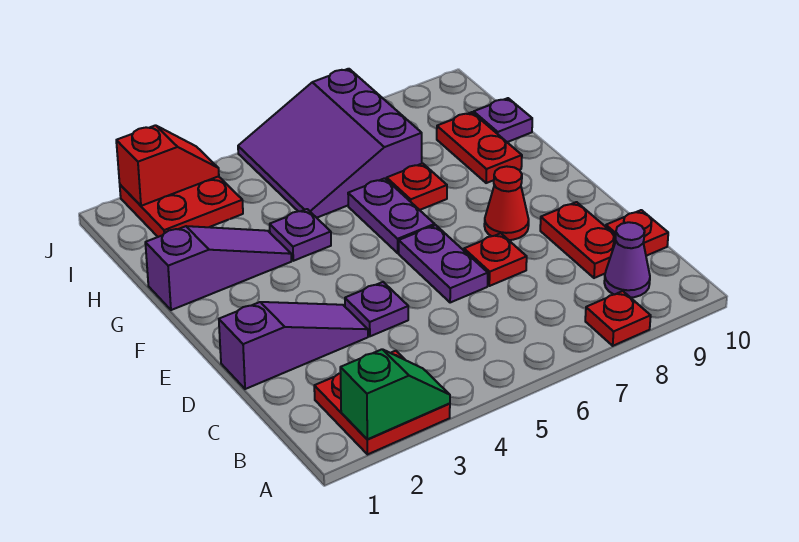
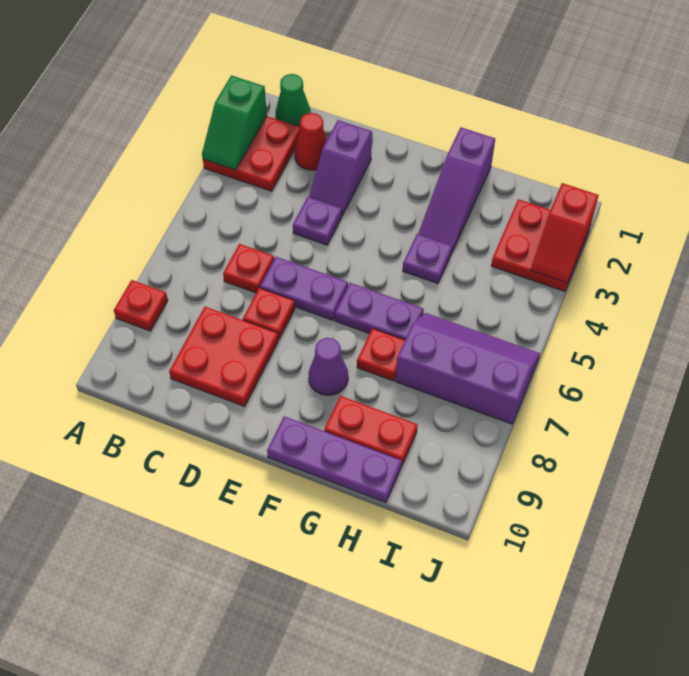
none -> green cone B1 level 1
purple cone B9 level 1 -> purple cone F8 level 1
red plate C9:D9 level 1 -> red plate C8:D9 level 1
red plate C10 level 1 -> red plate C6 level 1
purple slope D1:D3 level 1 top 1 -> purple slope D2:D3 level 1 top 2
red cone E8 level 1 -> red cone C2 level 1
purple slope H5:J7 level 1 top 7 -> purple slope H6:J7 level 1 top 7
purple plate H10 level 1 -> purple plate F10:H10 level 1

